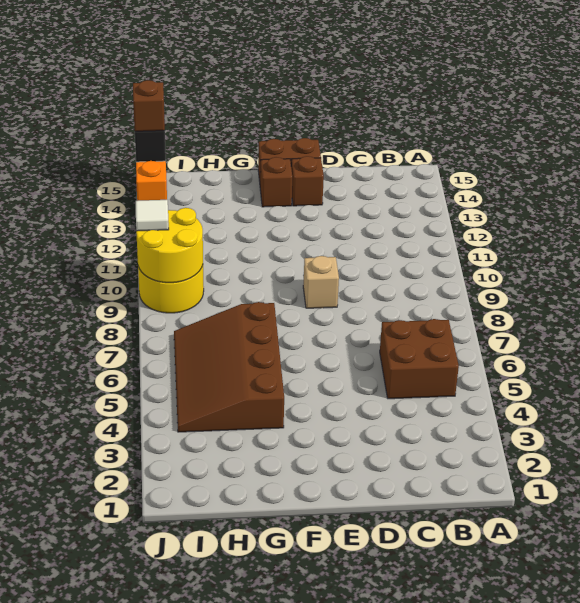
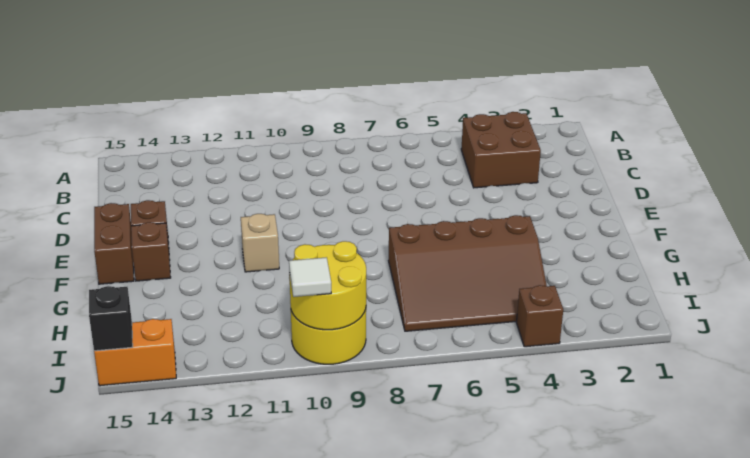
brown brick B5:C6 level 1 -> brown brick B3:C4 level 1
tan brick E9 level 1 -> tan brick F11 level 1
brown brick J15 level 3 -> brown brick J4 level 1

